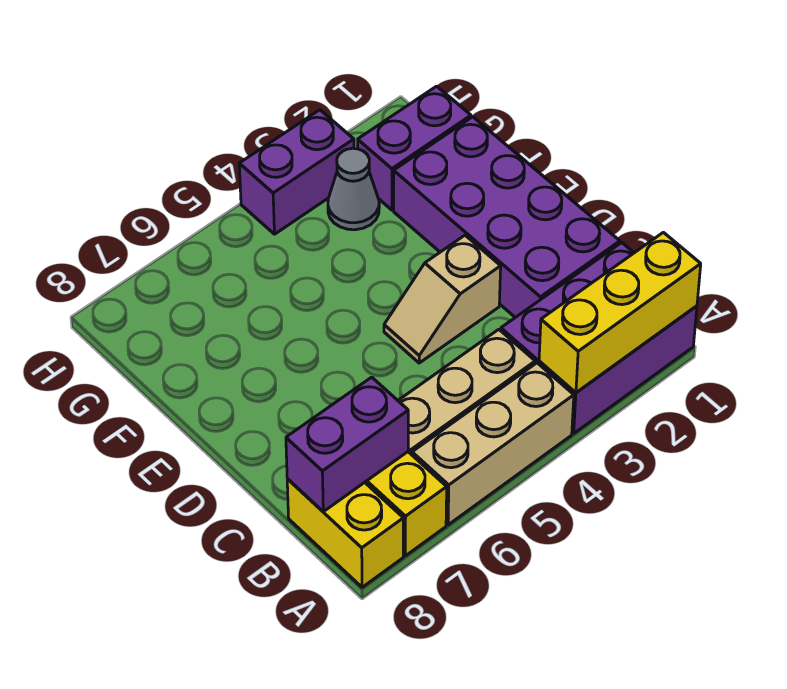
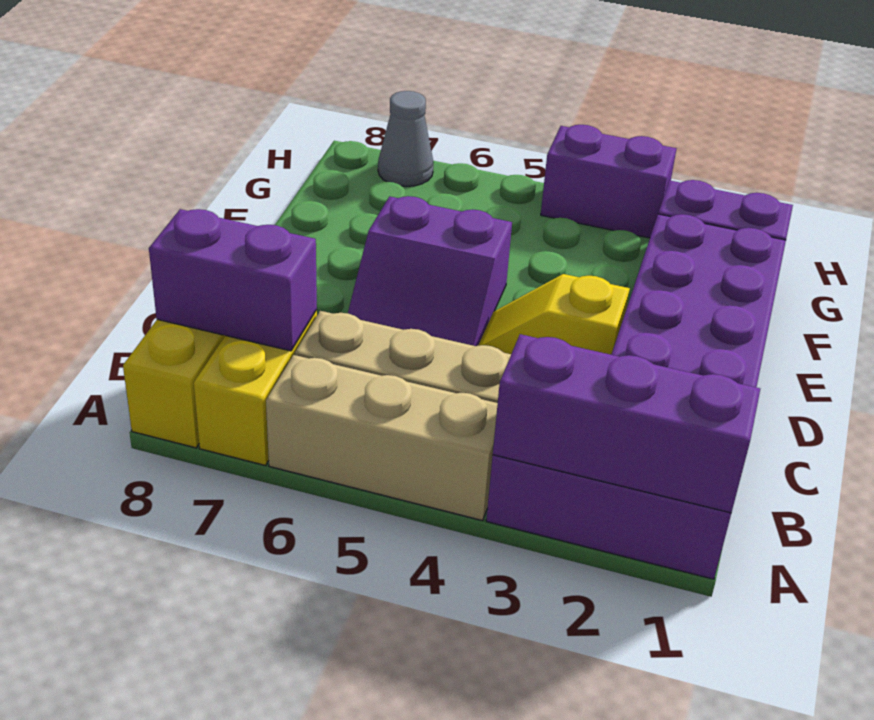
yellow brick A1:A3 level 2 -> purple brick A1:A3 level 2
tan slope D3:D4 level 1 top 3 -> yellow slope D3:D4 level 1 top 3
none -> purple slope D5:E6 level 1 top E
grey cone G3 level 1 -> grey cone H7 level 1

